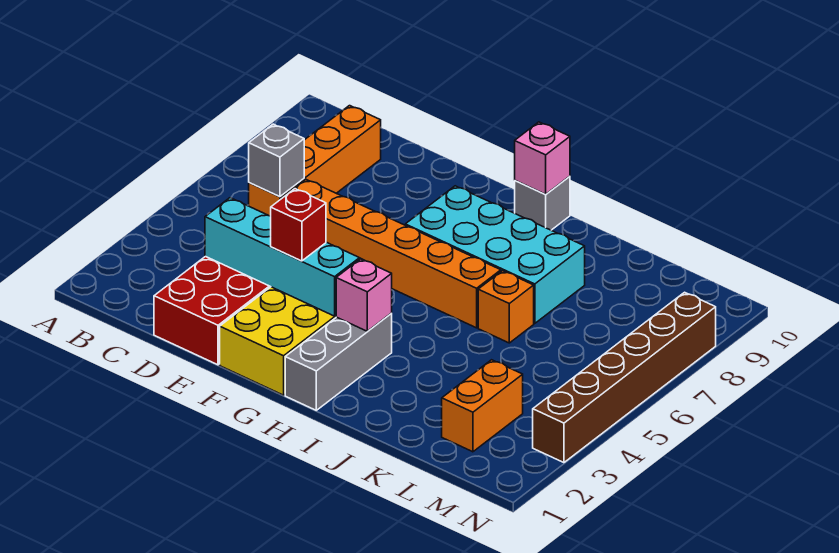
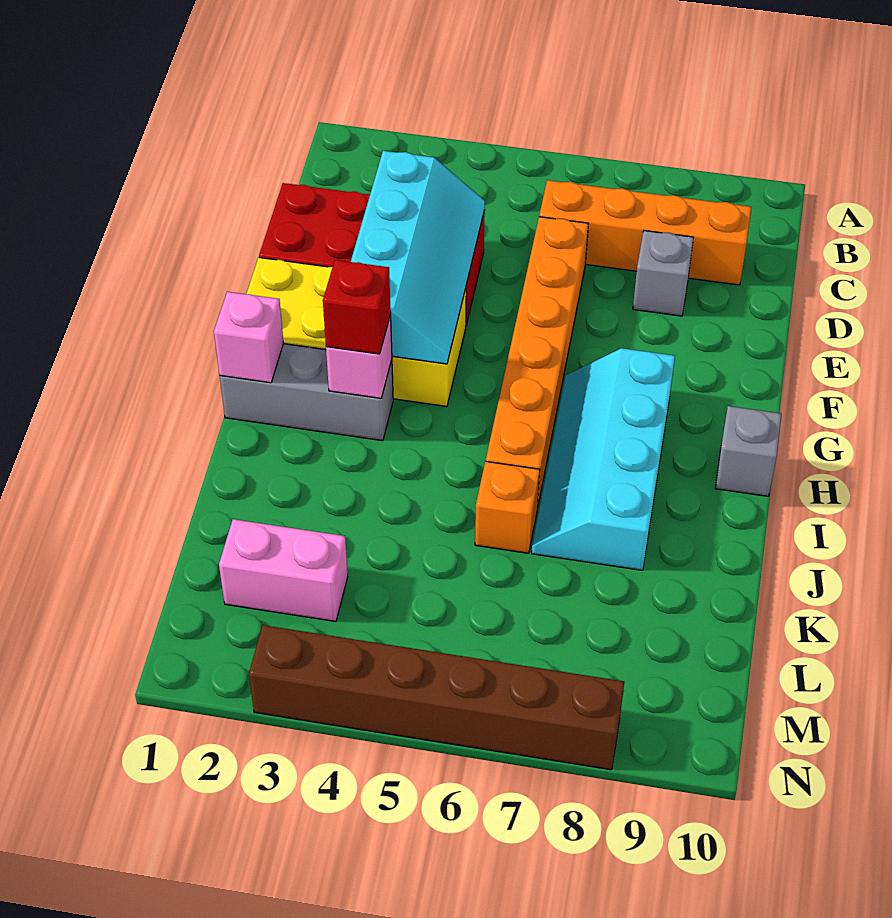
grey brick C6 level 2 -> grey brick D8 level 1
red brick F3 level 3 -> red brick H3 level 3
cyan brick G7:J8 level 1 -> cyan slope G7:J8 level 1 top 8
pink brick H10 level 2 -> pink brick H1 level 2
orange brick L2:L3 level 1 -> pink brick L2:L3 level 1

